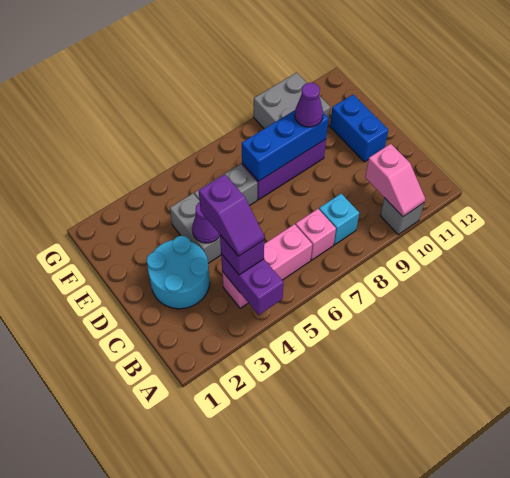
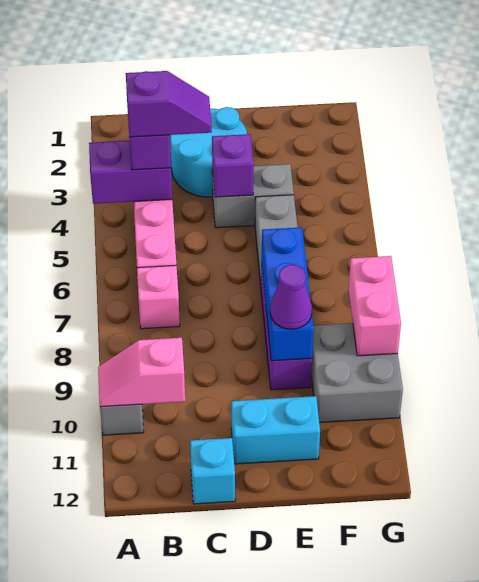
purple slope B4:C4 level 4 top C -> purple slope B4:C4 level 4 top B
cyan brick B8 level 1 -> cyan brick C12 level 1
purple cone D4 level 2 -> purple brick D4 level 2
blue brick D11:E11 level 1 -> cyan brick D11:E11 level 1
none -> pink brick G8:G9 level 2

